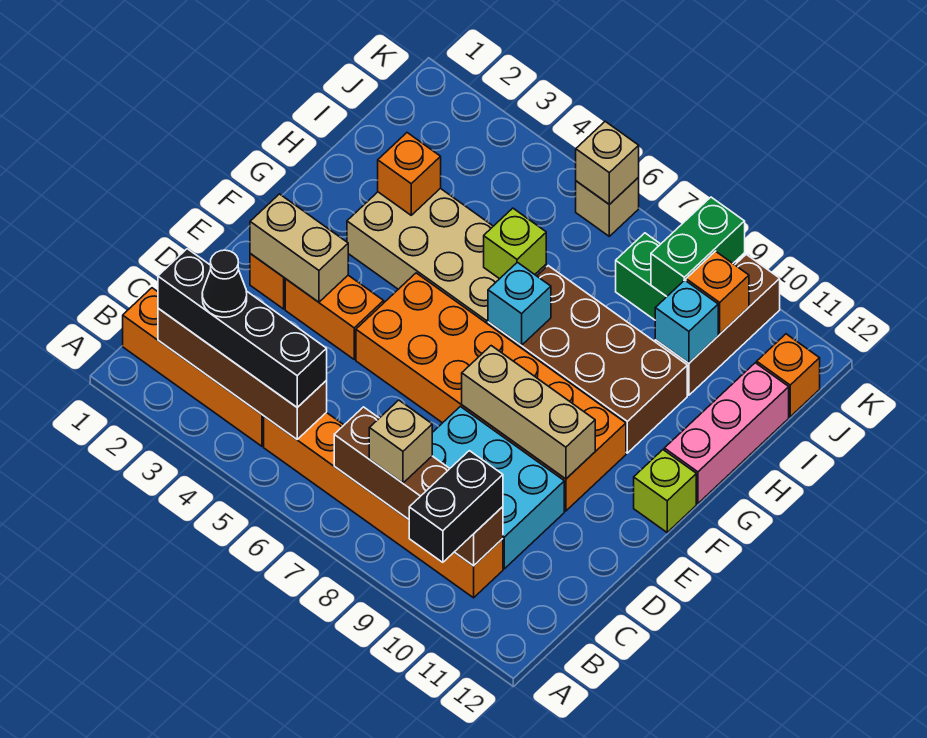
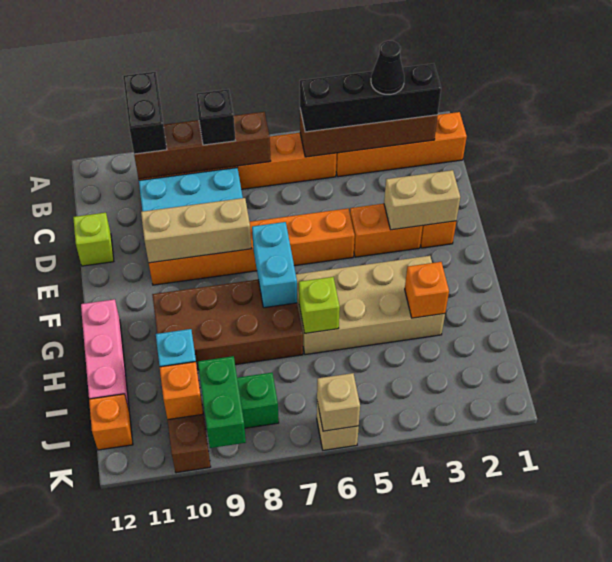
tan brick B8 level 3 -> black brick B8 level 3
orange brick E5:F10 level 1 -> orange brick E5:E10 level 1
lime brick F12 level 1 -> lime brick D12 level 1
cyan brick G7 level 2 -> cyan brick F7:G7 level 2

